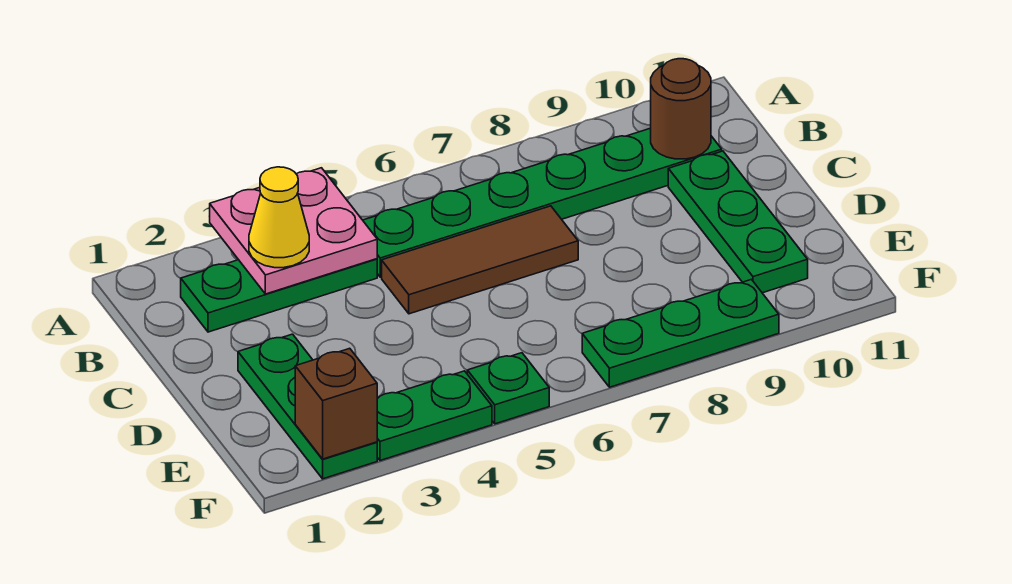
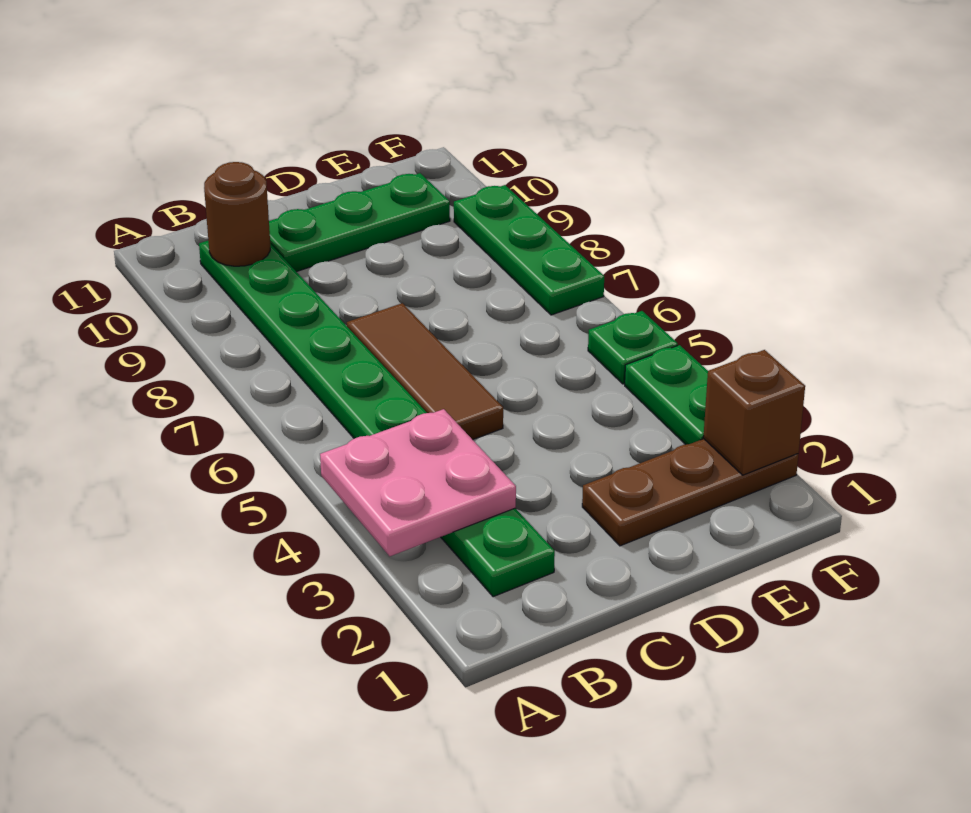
yellow cone B3 level 3 -> none
green plate D2:F2 level 1 -> brown plate D2:F2 level 1

